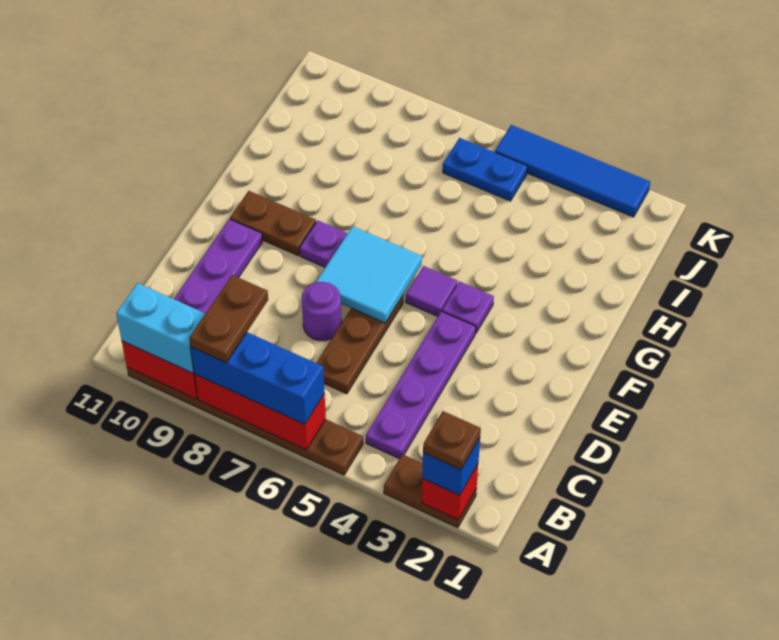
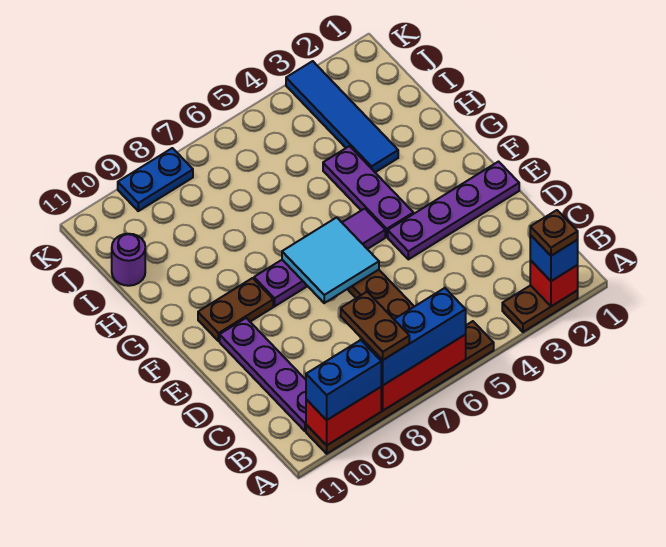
cyan brick A9:A10 level 3 -> blue brick A9:A10 level 3
purple plate B4:E4 level 1 -> purple plate E1:E4 level 1
purple round brick D7 level 1 -> purple round brick I11 level 1
purple plate F4 level 1 -> purple plate F4:H4 level 1
blue plate J5:J6 level 1 -> blue plate K8:K9 level 1
blue tile K2:K5 level 1 -> blue tile H3:K3 level 1

